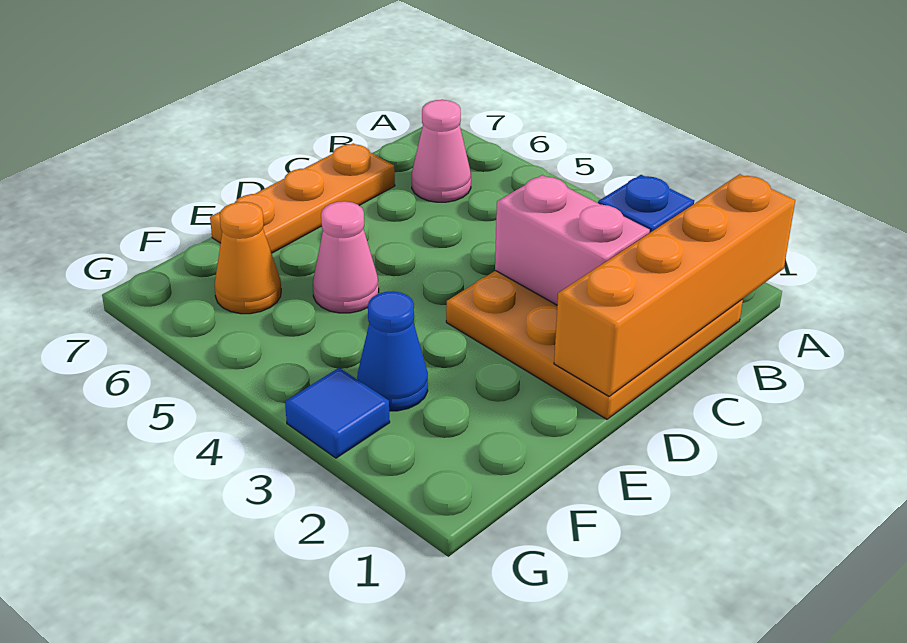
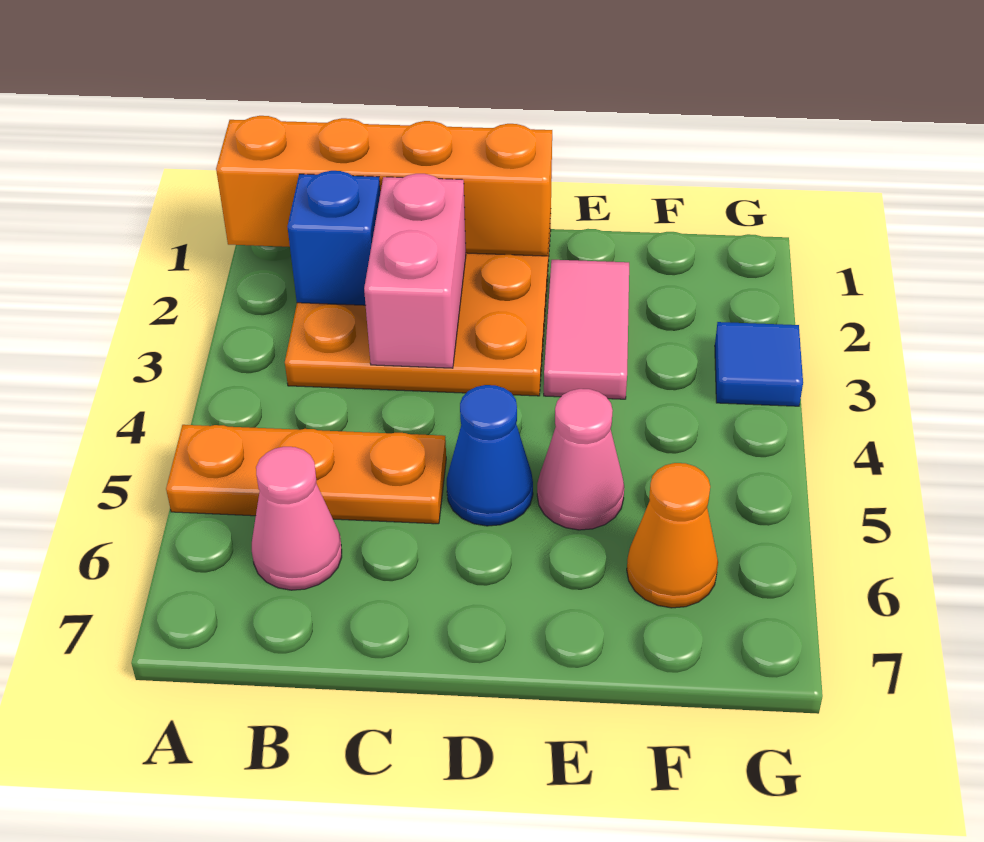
orange plate C7:E7 level 1 -> orange plate A5:C5 level 1
none -> pink tile E2:E3 level 1
blue cone F3 level 1 -> blue cone D5 level 1

